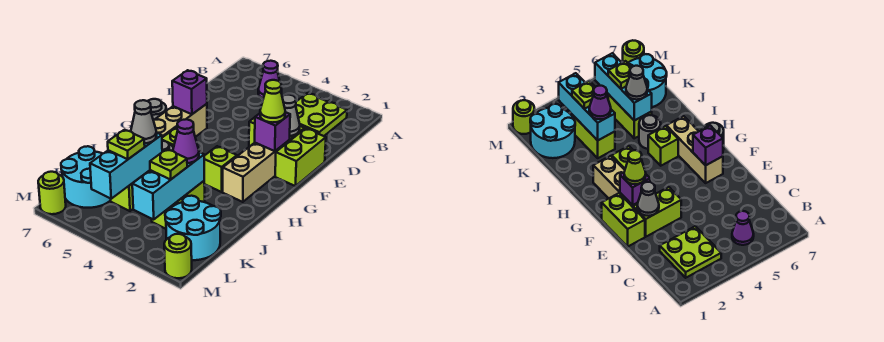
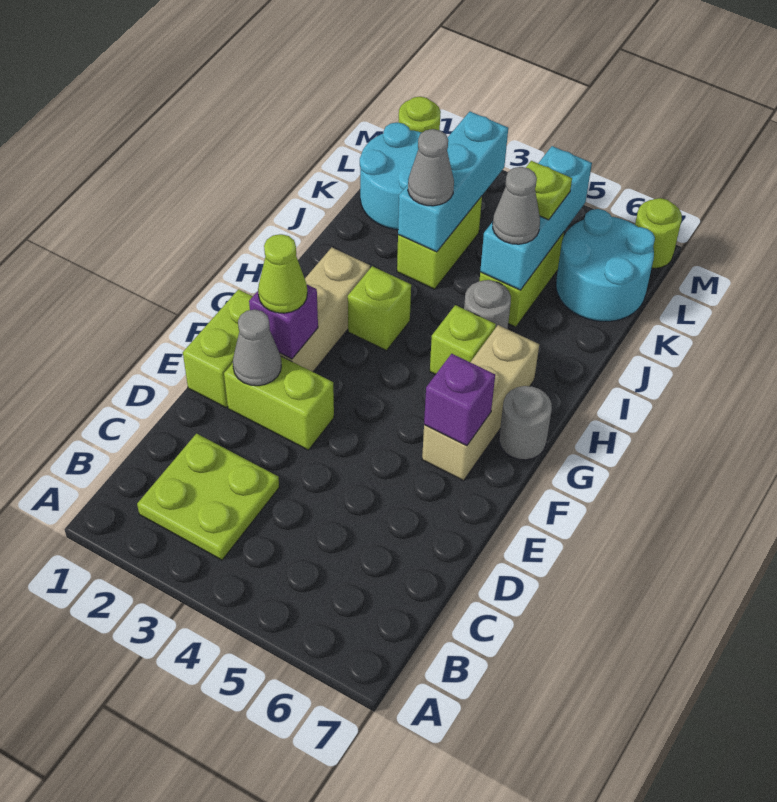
purple cone B5 level 1 -> none
purple cone J3 level 3 -> grey cone J3 level 3
lime plate K3 level 3 -> none

